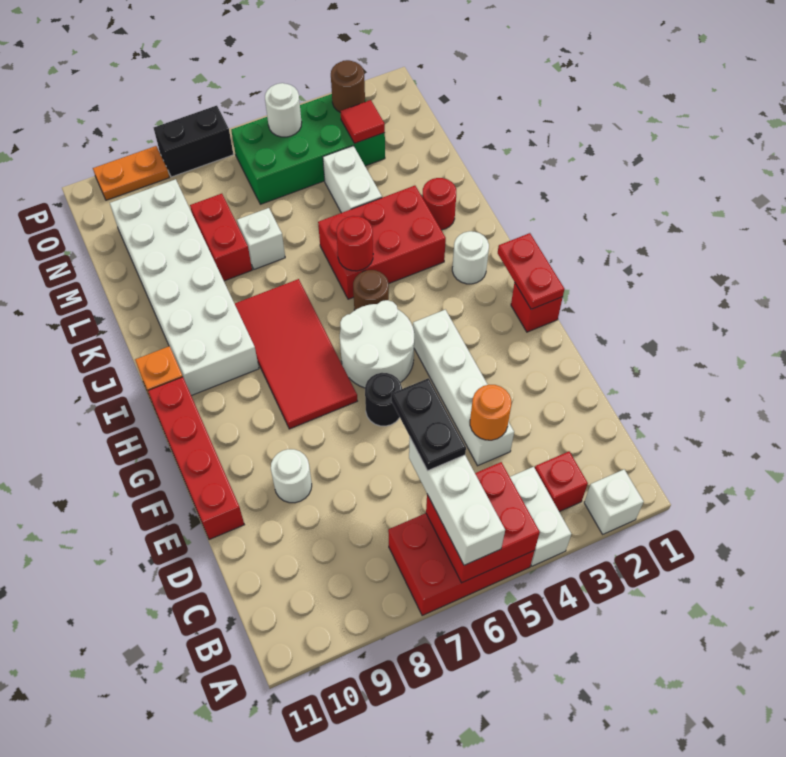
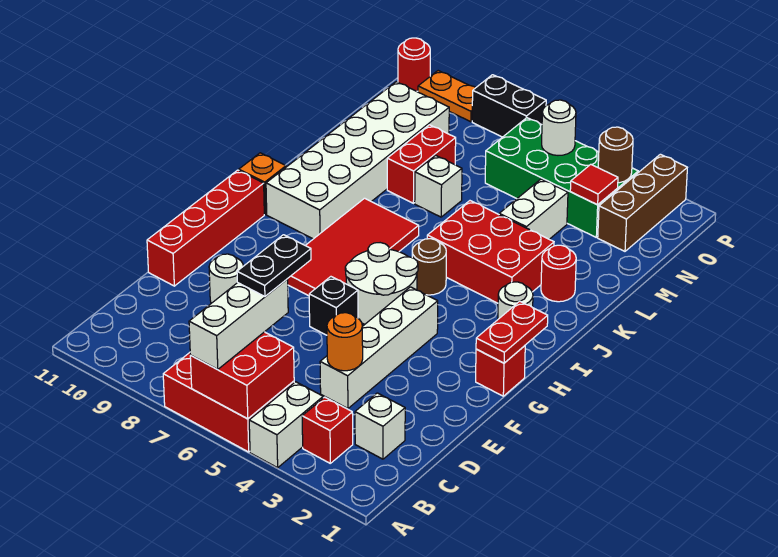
white brick A2 level 1 -> white brick C2 level 1
black round brick F6 level 1 -> black brick F6 level 1
red round brick J5 level 2 -> red round brick P11 level 1
none -> brown brick N2:P2 level 1

